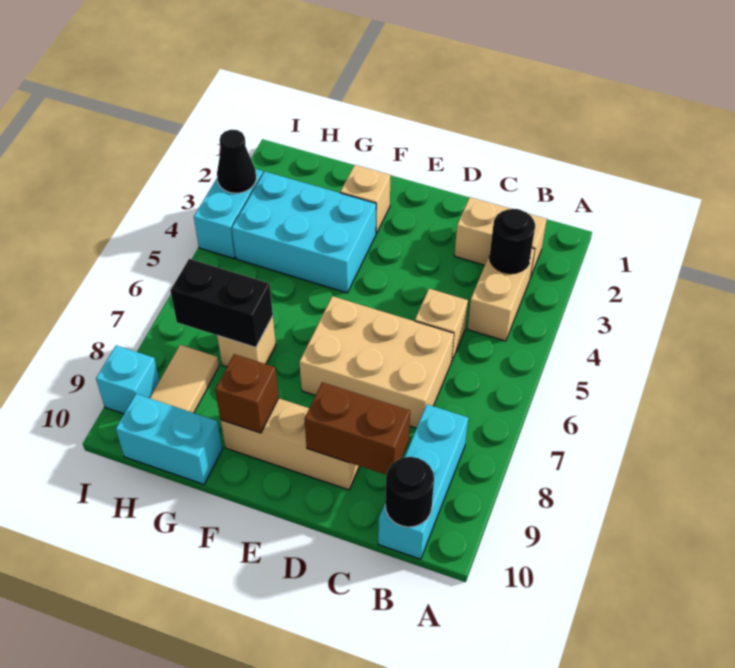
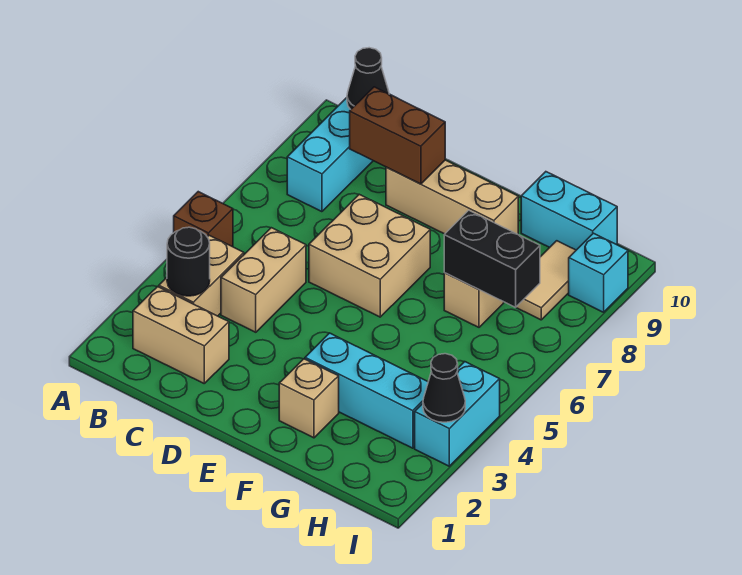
black round brick B10 level 2 -> black cone B10 level 2
tan brick C5 level 1 -> tan brick C4:C5 level 1
tan brick C6:E7 level 1 -> tan brick D6:E7 level 1
cyan brick F3:H4 level 1 -> cyan brick F3:H3 level 1
brown brick F9 level 2 -> brown brick A5 level 1

